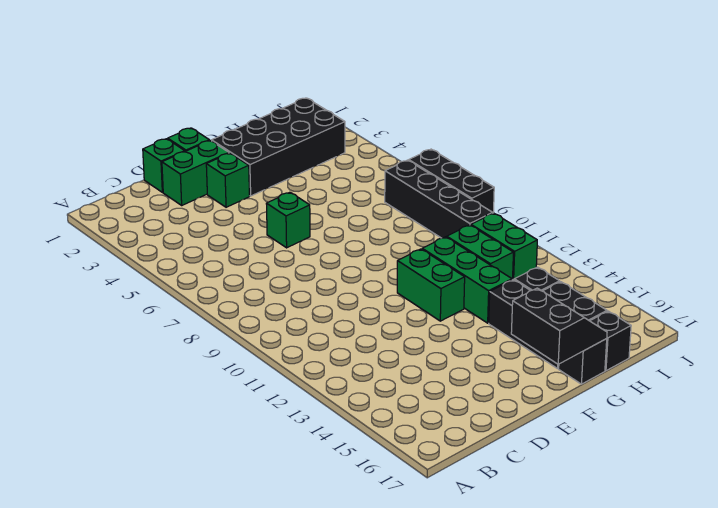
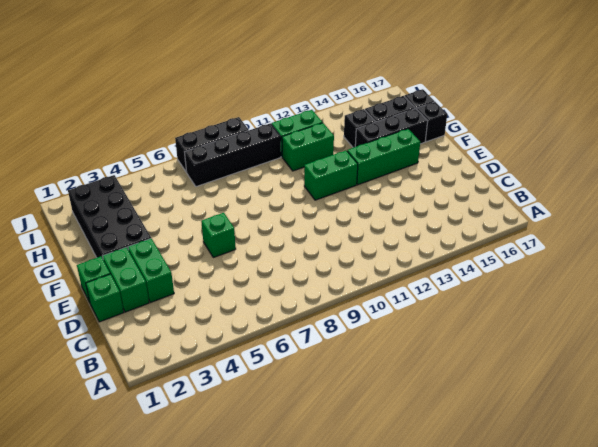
green brick E3 level 1 -> green brick D3:E3 level 1
black slope F16:G17 level 2 top F -> none
green brick G11:G13 level 1 -> green brick F13:F15 level 1

